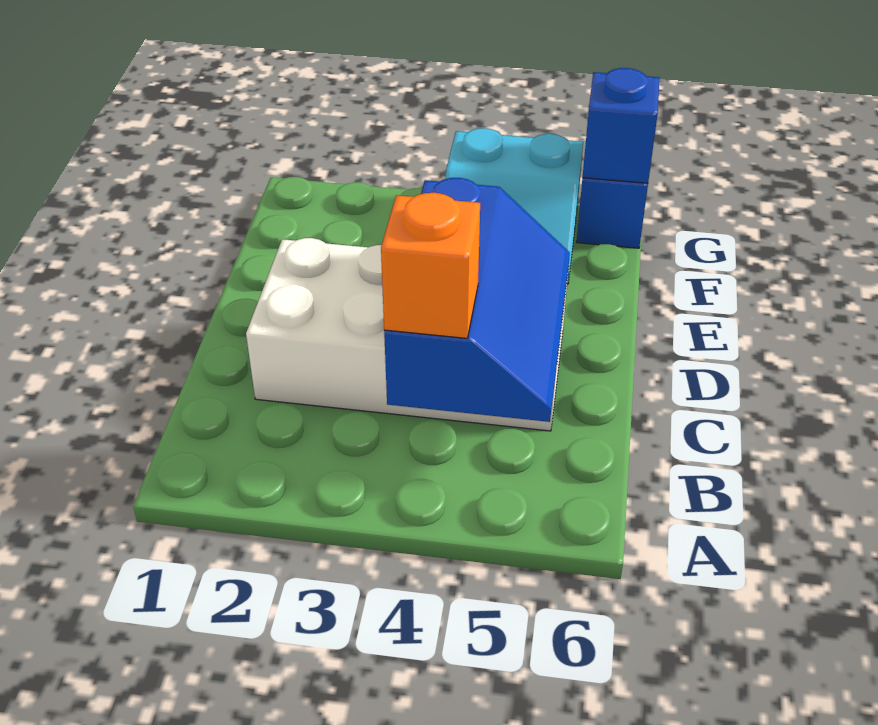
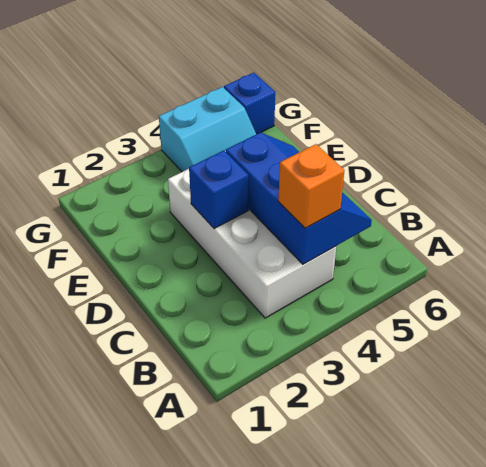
white brick C2:D5 level 1 -> white brick B3:E4 level 1
blue brick G6 level 2 -> blue brick D3 level 2

